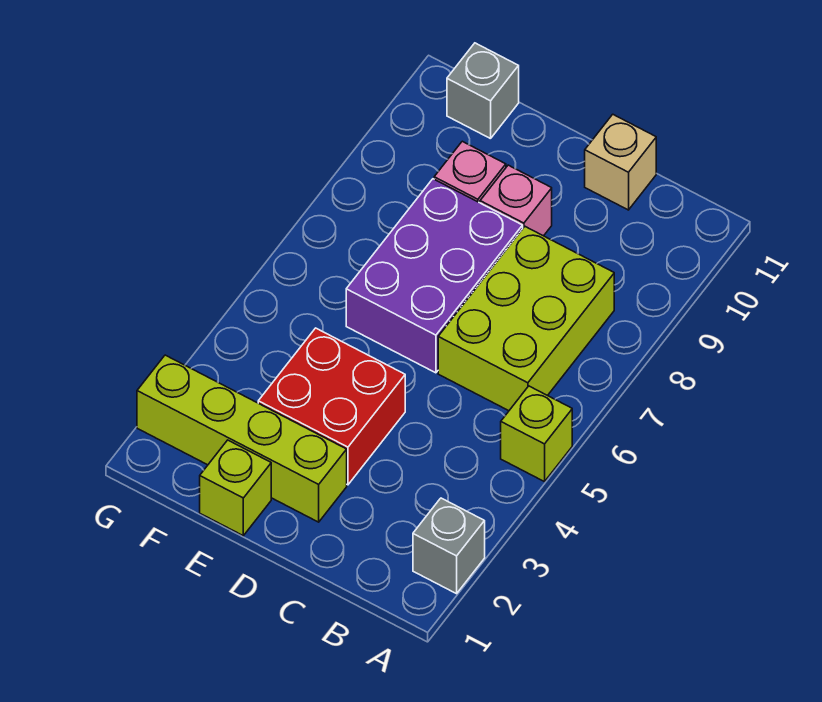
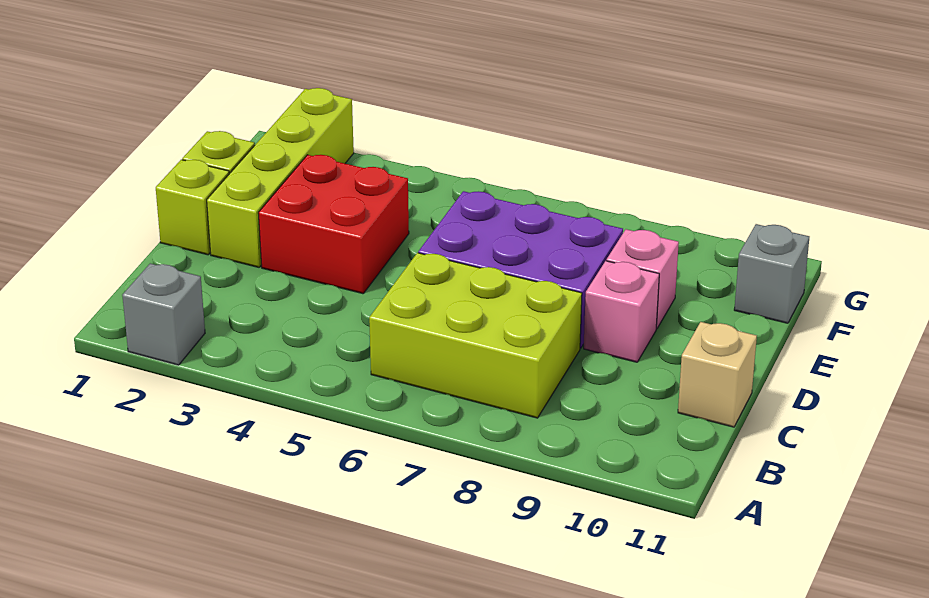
lime brick A5 level 1 -> lime brick D1 level 1

